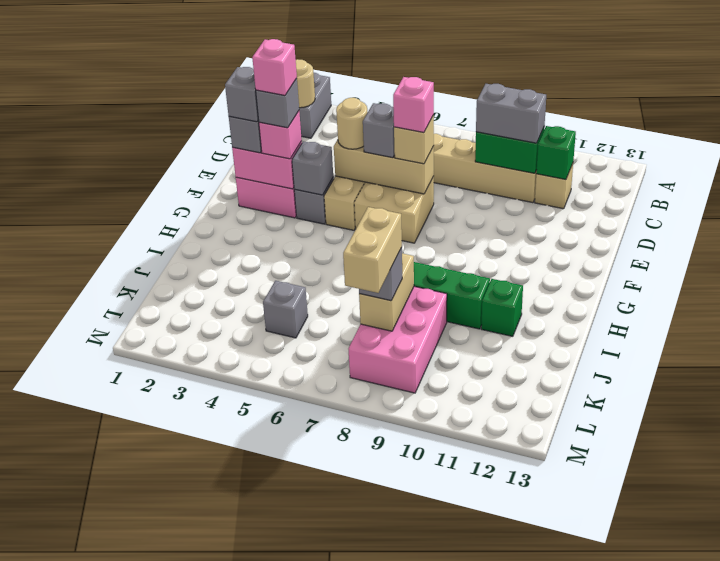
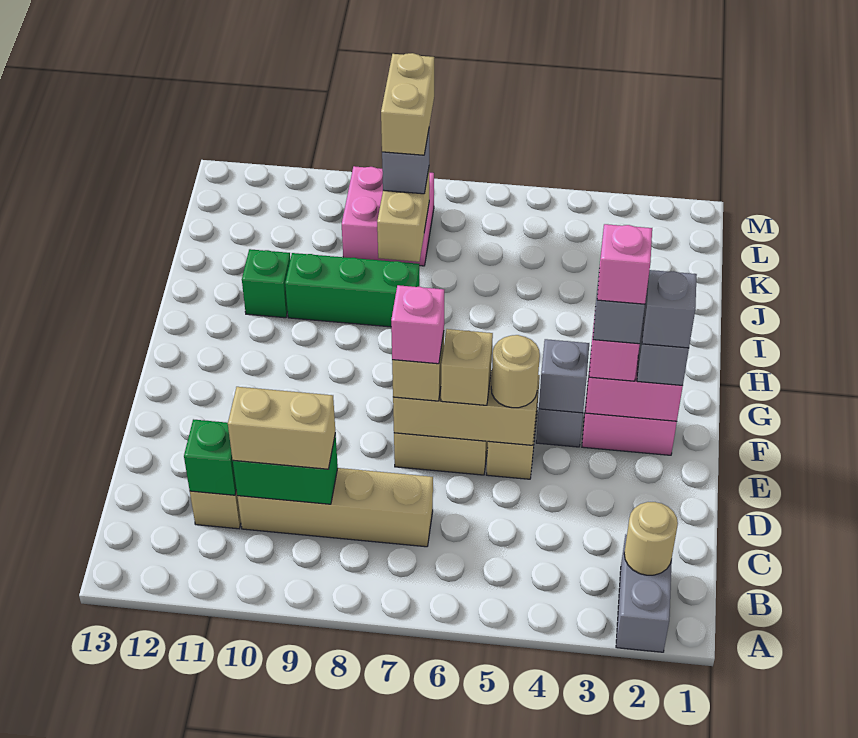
grey brick C9:C10 level 3 -> tan brick C9:C10 level 3
grey brick E6 level 3 -> tan brick E6 level 3
pink brick J8:L9 level 1 -> pink brick K8:L9 level 1
grey brick K5 level 1 -> none

